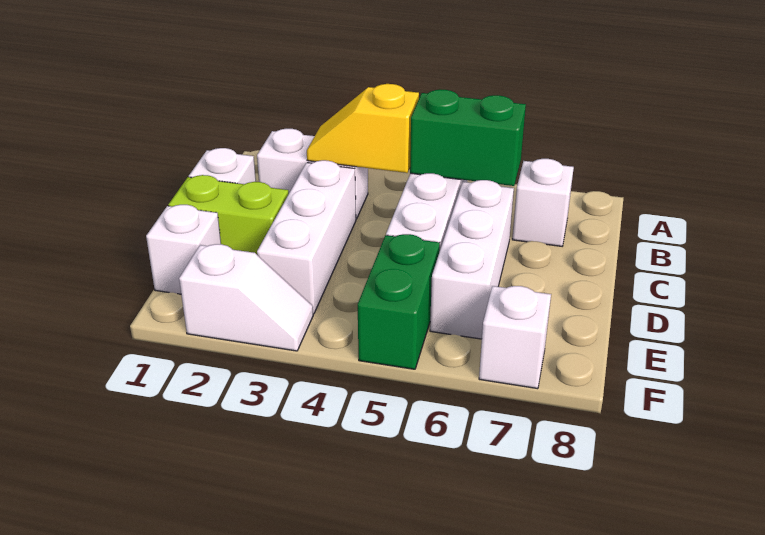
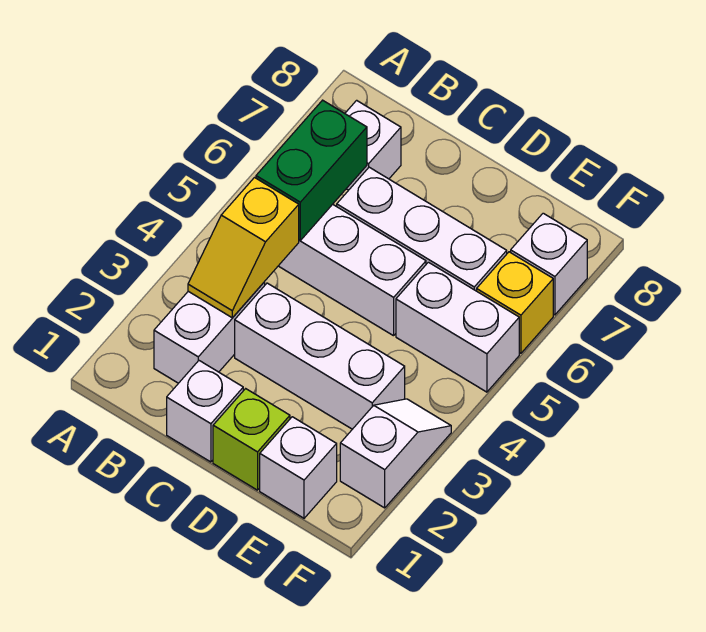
lime brick D1:D2 level 1 -> lime brick D1 level 1
green brick E5:F5 level 1 -> white brick E5:F5 level 1
none -> yellow brick F6 level 1

